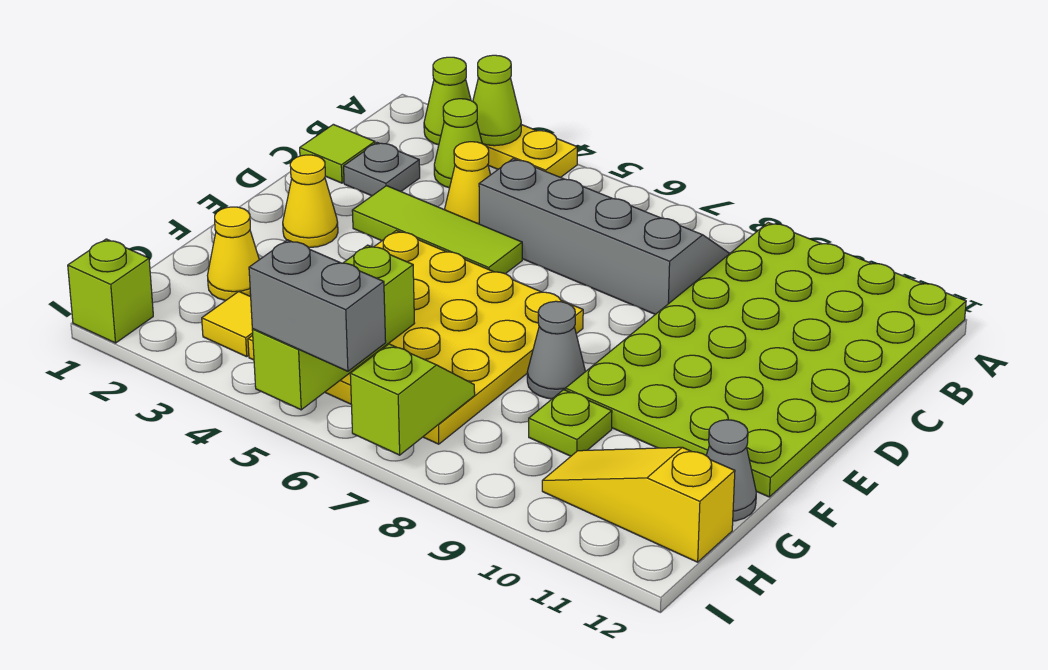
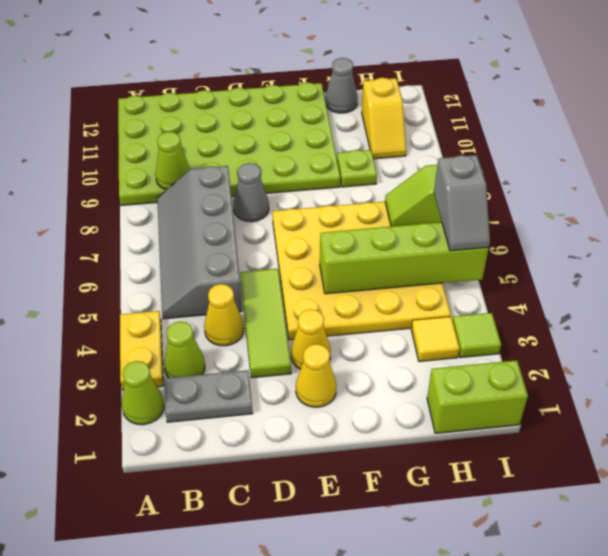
lime cone A3 level 2 -> lime cone B9 level 2
lime tile C1 level 1 -> lime tile I3 level 1
grey plate C2 level 1 -> grey plate B2:C2 level 1
grey cone F8 level 1 -> grey cone D8 level 1
yellow cone G2 level 1 -> yellow cone E3 level 1
lime brick G5:I5 level 2 -> lime brick F5:I5 level 2
yellow slope H10:H12 level 1 top 12 -> yellow slope H10:H11 level 1 top 11
lime brick I1 level 1 -> lime brick H1:I1 level 1
grey brick I5:I6 level 3 -> grey slope I5:I6 level 3 top 6

